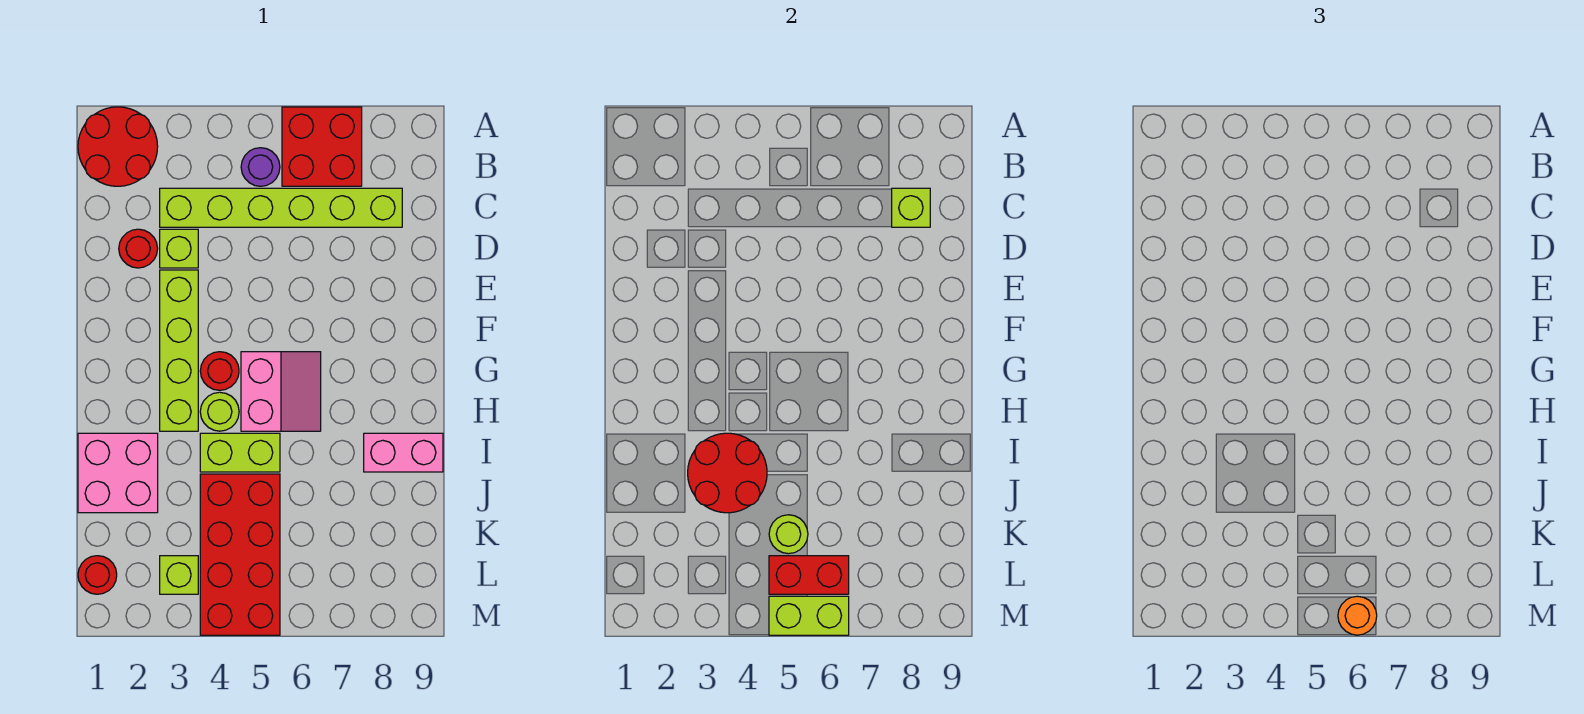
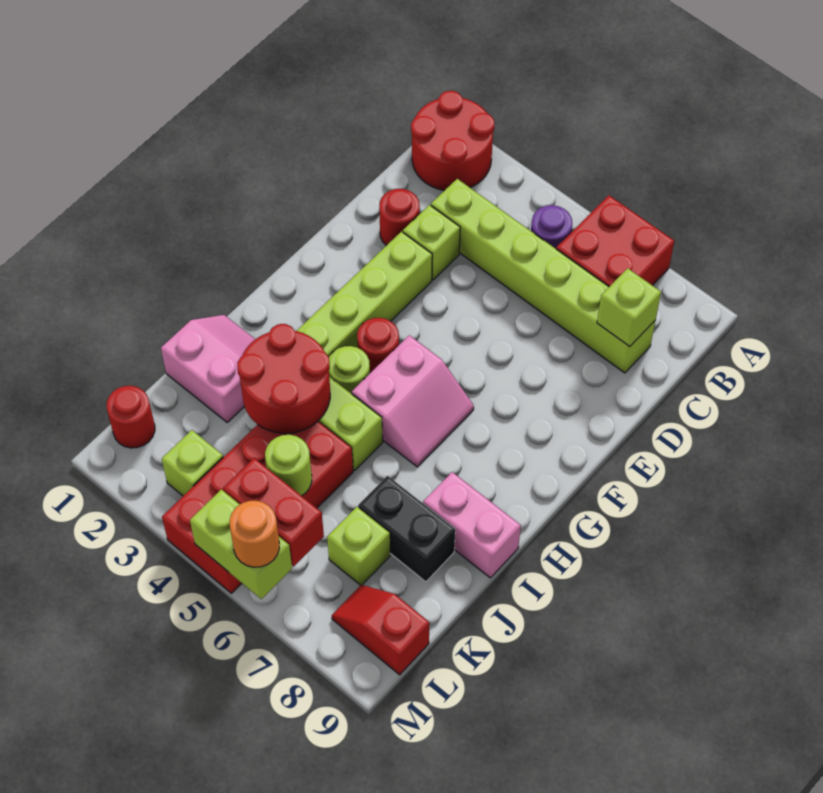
pink brick I1:J2 level 1 -> pink slope I1:J2 level 1 top J
none -> black brick J7:J8 level 1
none -> lime brick K7 level 1
none -> red slope L8:L9 level 1 top 9

